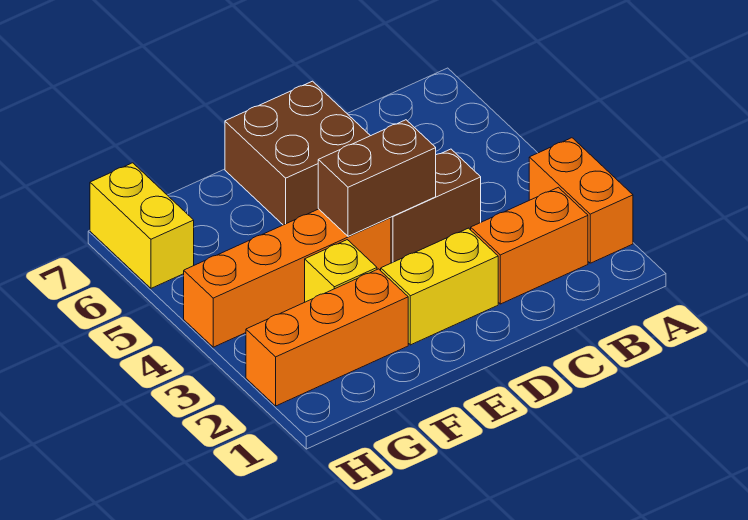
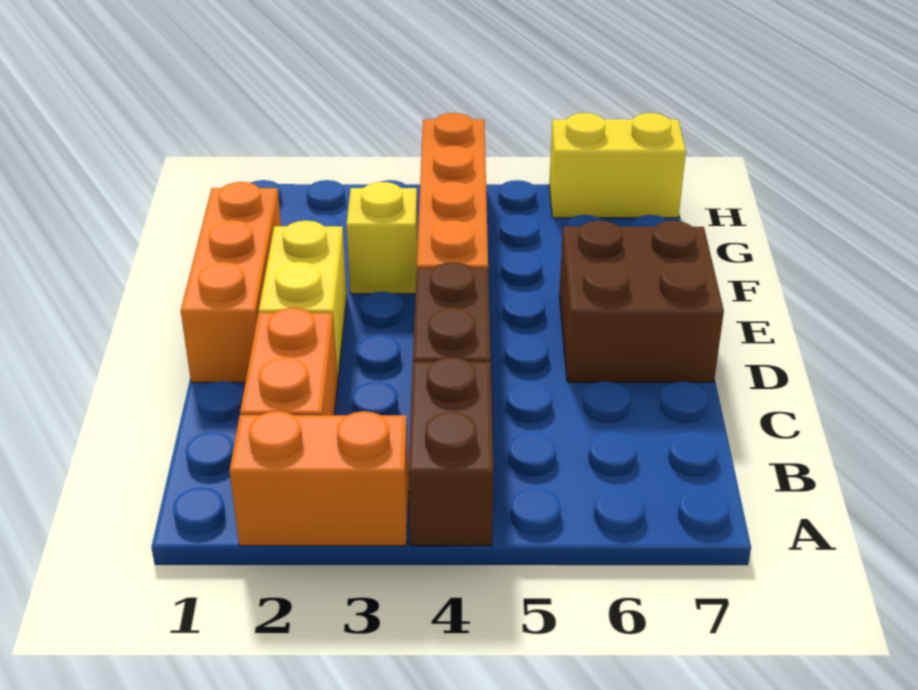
brown brick D4:E4 level 2 -> brown brick A4:B4 level 1
orange brick F2:H2 level 1 -> orange brick D1:F1 level 1

